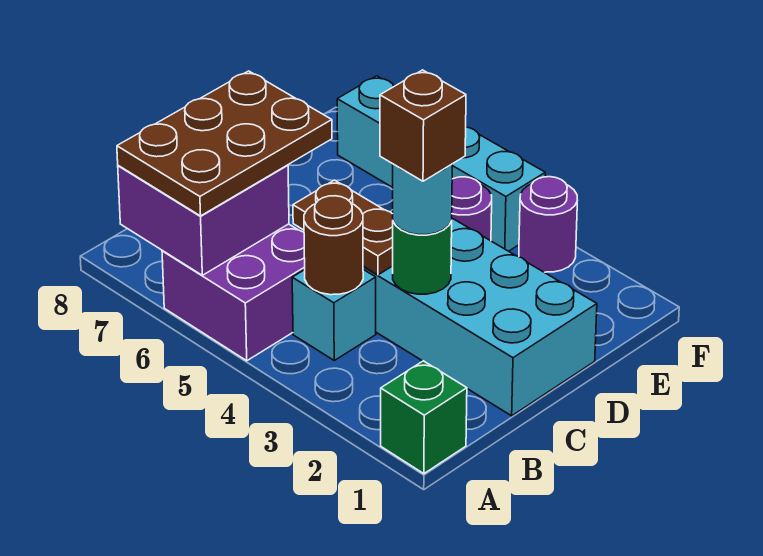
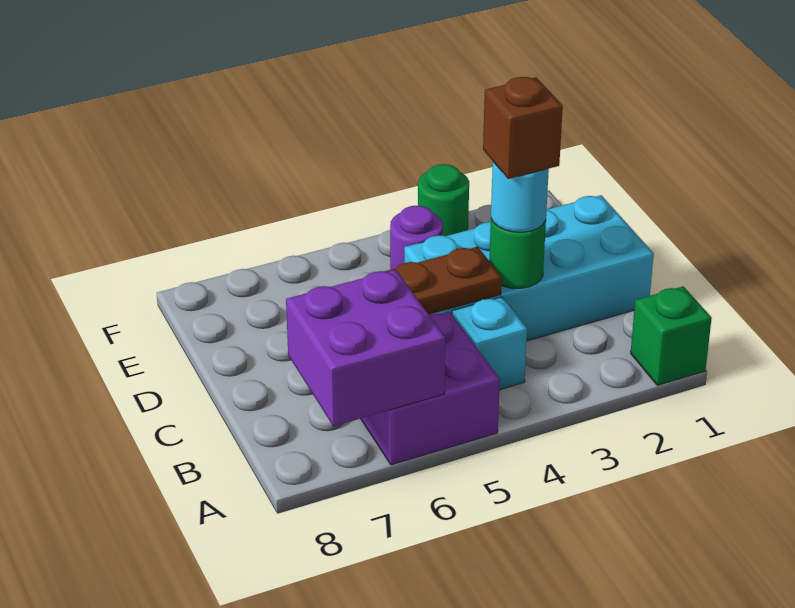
brown plate A6:C7 level 3 -> none
brown round brick B4 level 2 -> none
purple round brick F3 level 1 -> green round brick F3 level 1
cyan brick F4:F7 level 1 -> none

